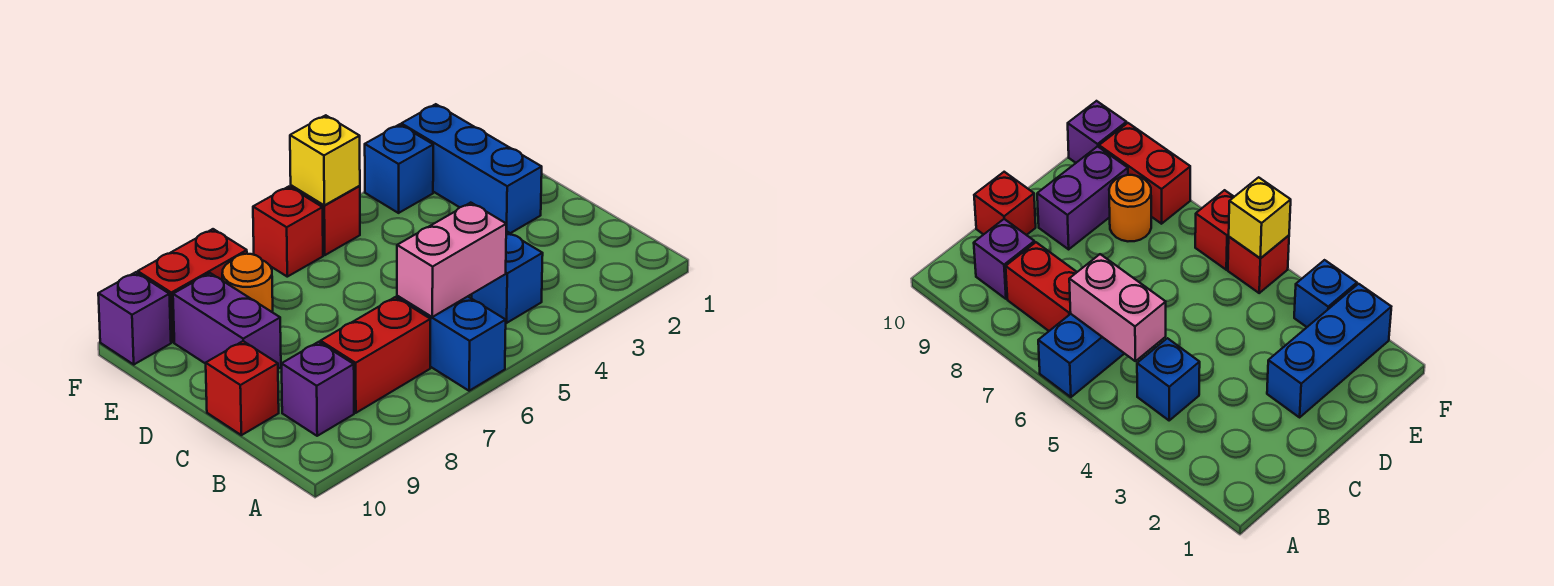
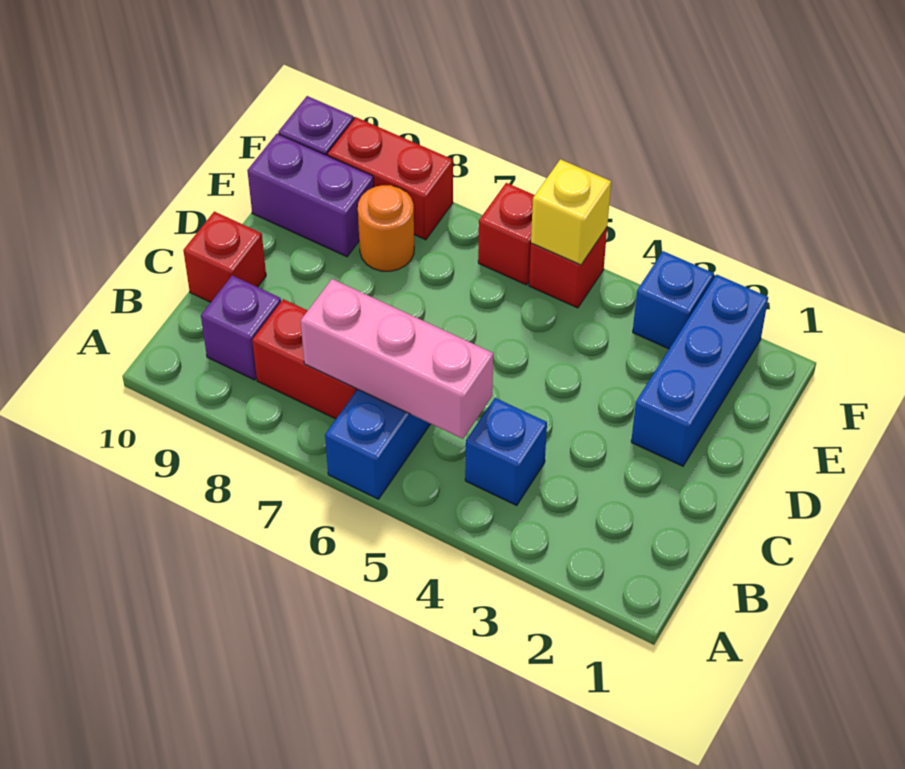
pink brick B5:B6 level 2 -> pink brick B5:B7 level 2
purple brick D9:E9 level 1 -> purple brick E9:E10 level 1

